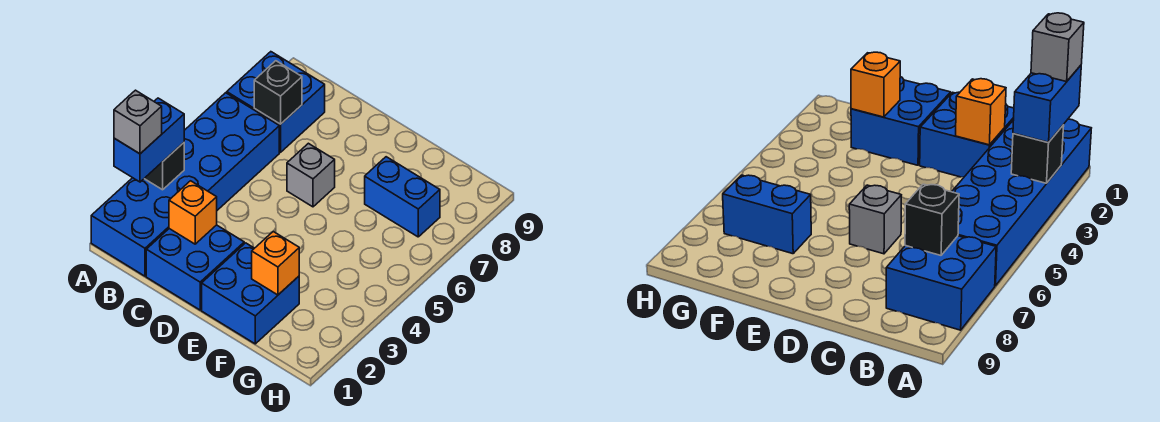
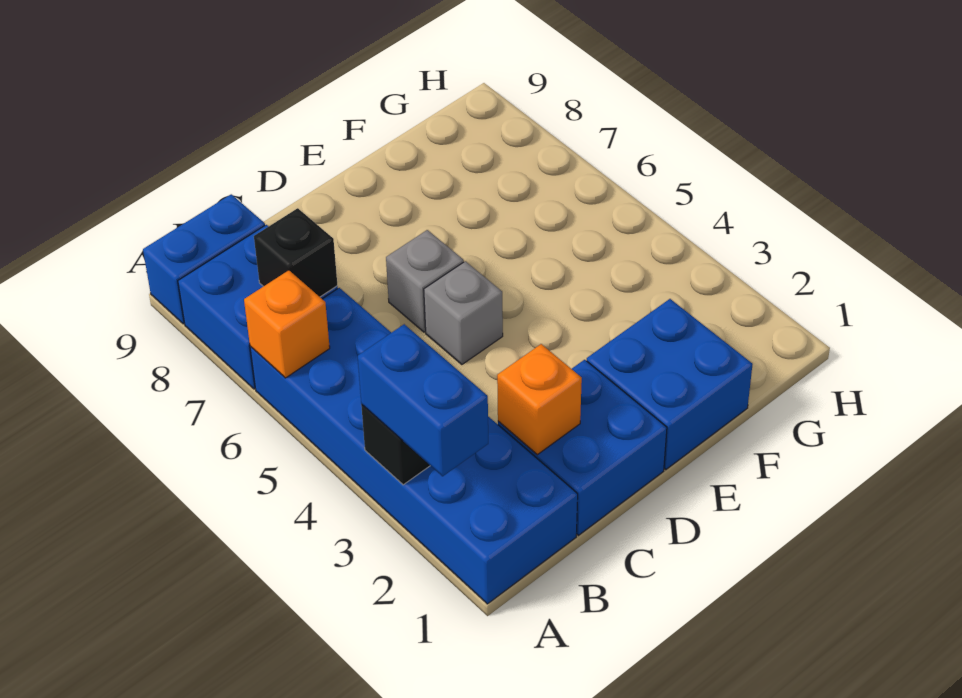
grey brick A2 level 4 -> grey brick D5 level 1
orange brick F2 level 2 -> orange brick A6 level 2
blue brick F7:G7 level 1 -> blue brick A9:B9 level 1

